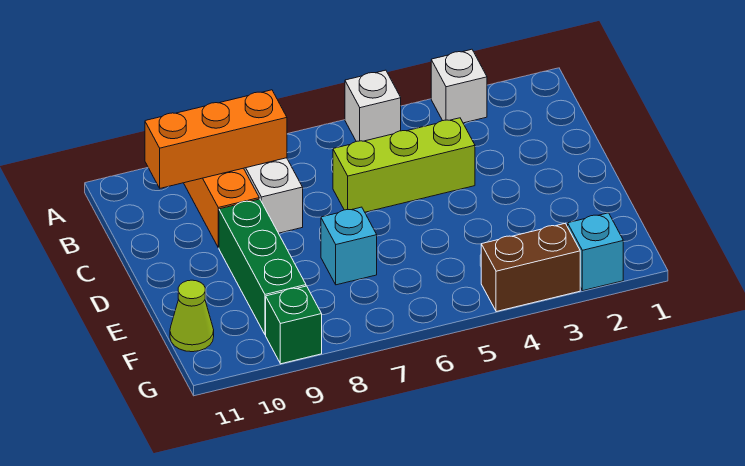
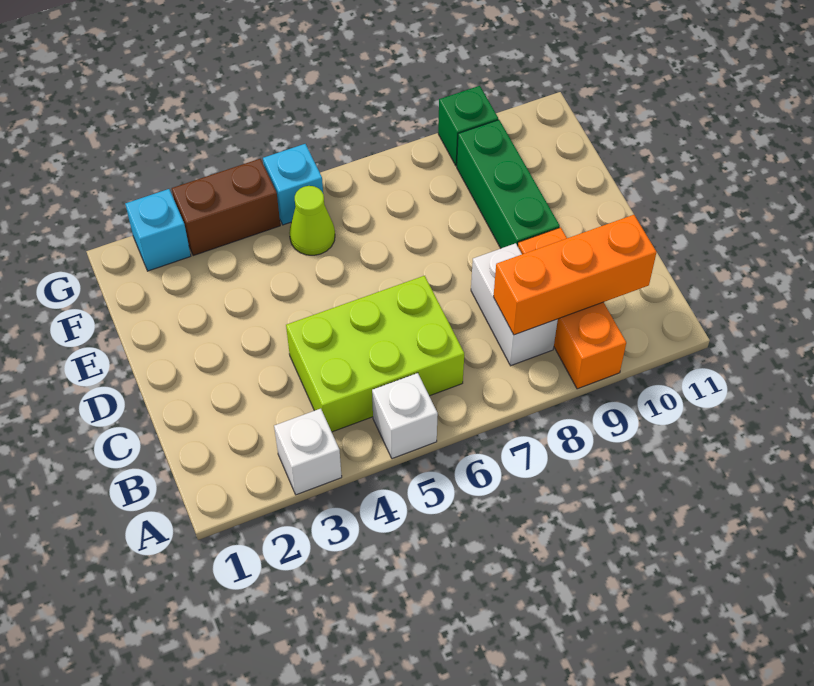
lime brick C4:C6 level 1 -> lime brick B4:C6 level 1
cyan brick E7 level 1 -> cyan brick G5 level 1
lime cone F11 level 1 -> lime cone F5 level 1

